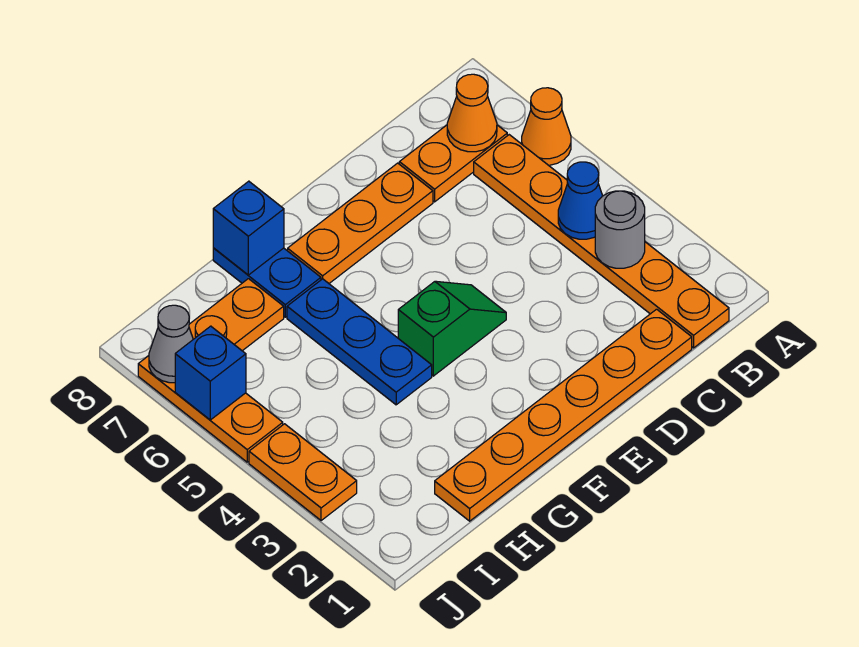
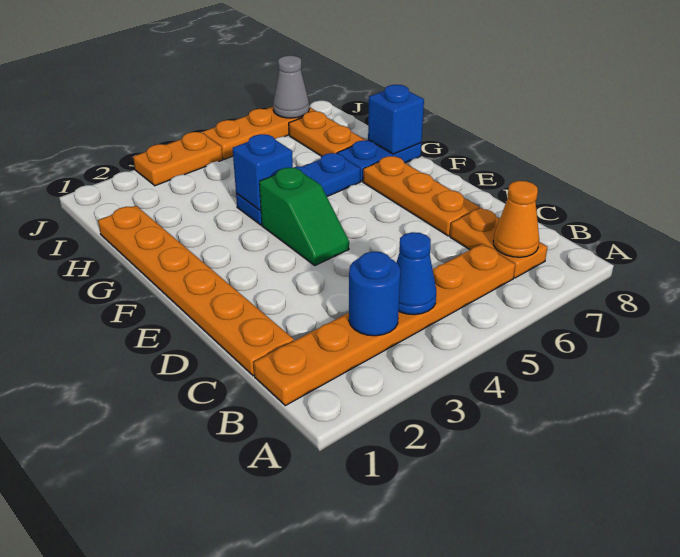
orange cone A6 level 1 -> none
grey round brick B3 level 2 -> blue round brick B3 level 2
blue brick J6 level 2 -> blue brick G4 level 2

